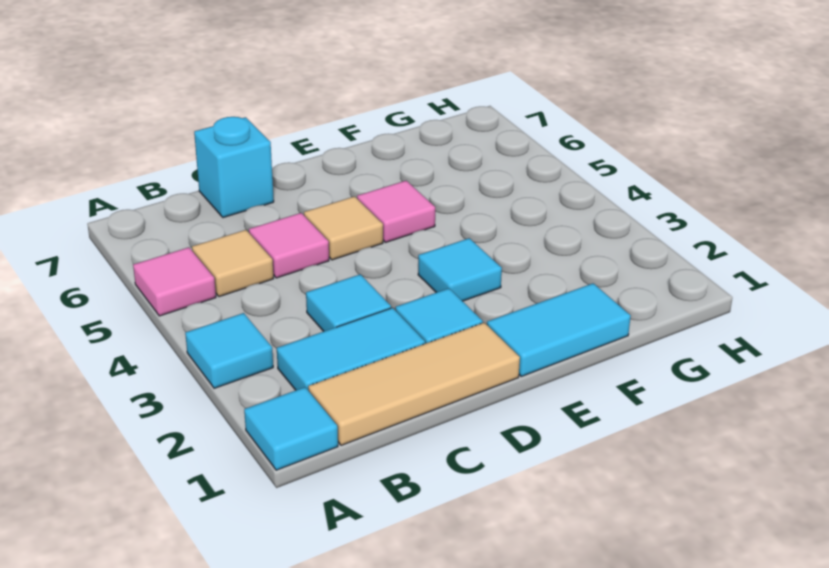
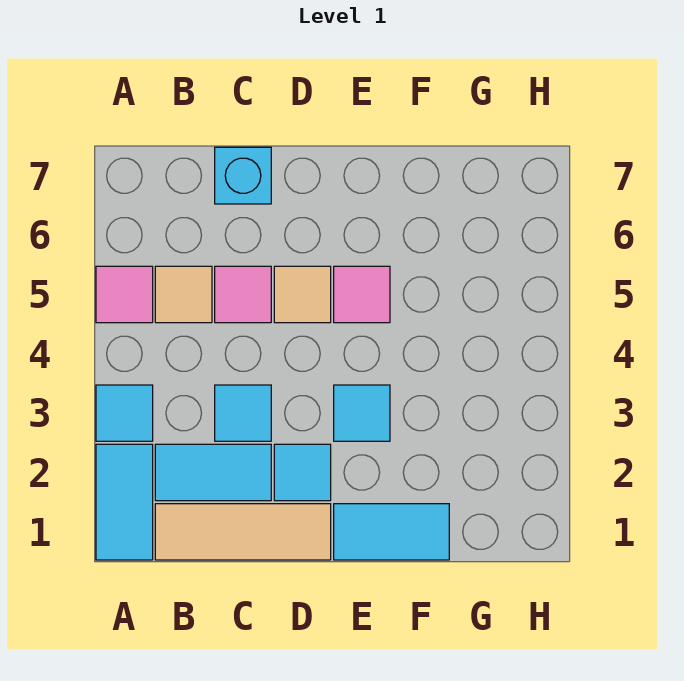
cyan tile A1 level 1 -> cyan tile A1:A2 level 1

